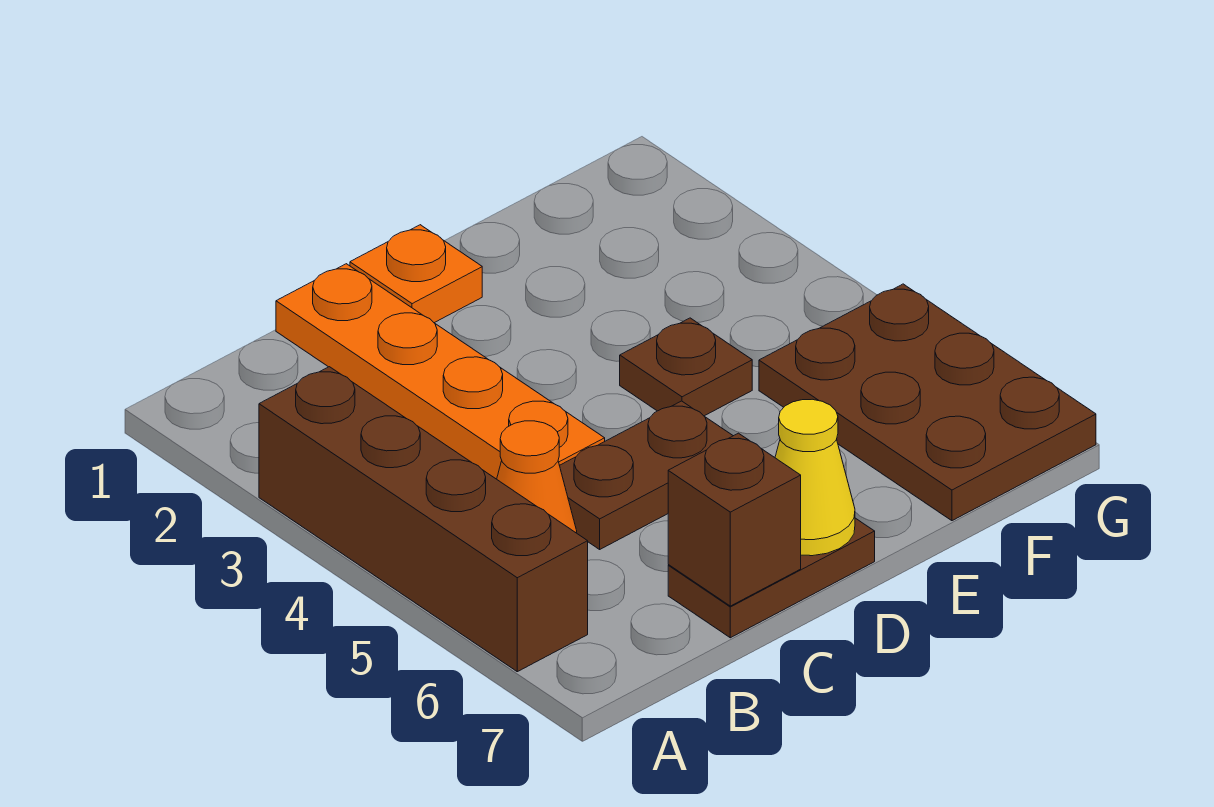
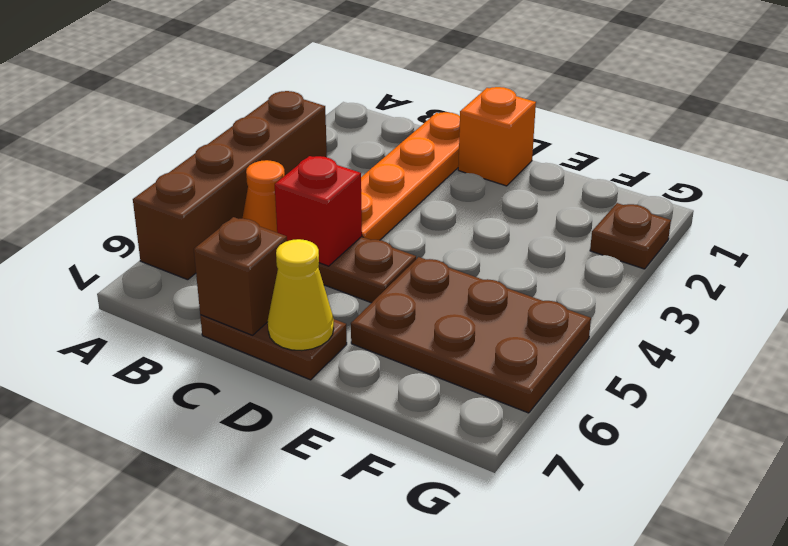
none -> red brick C5 level 2
orange plate D1 level 1 -> orange brick D1 level 1
brown plate E4 level 1 -> brown plate G2 level 1
brown plate F5:G7 level 1 -> brown plate E5:G6 level 1

